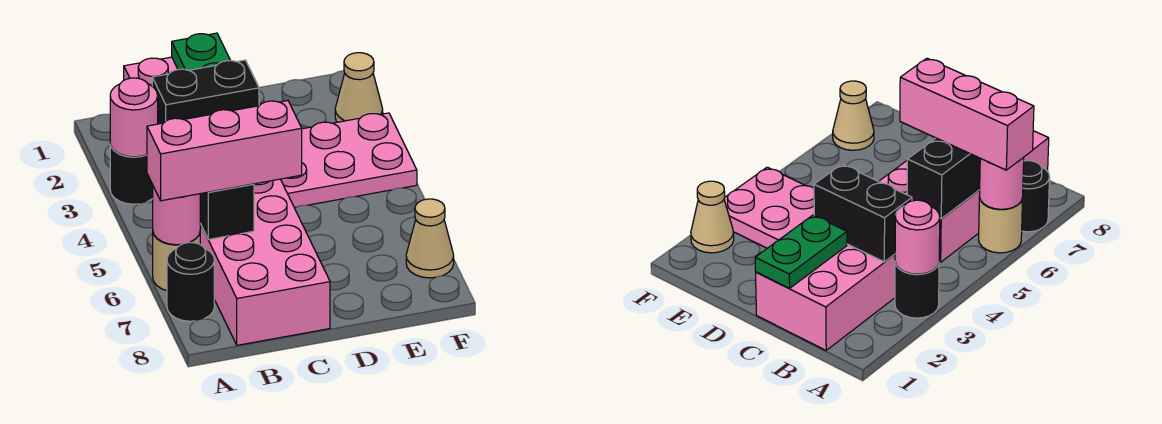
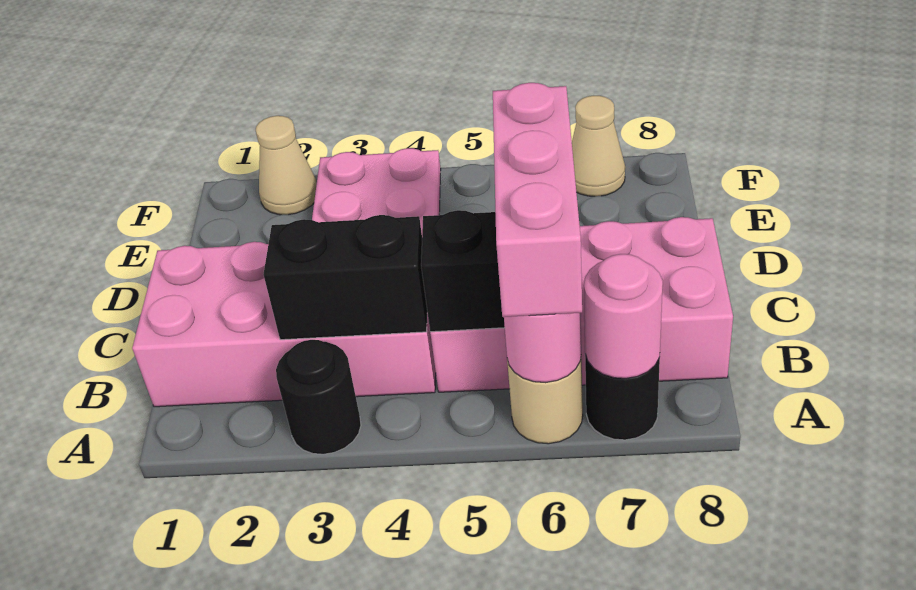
pink round brick A3 level 2 -> pink round brick A7 level 2
black brick B3:C3 level 2 -> black brick B3:B4 level 2
green plate C1:C2 level 2 -> none

